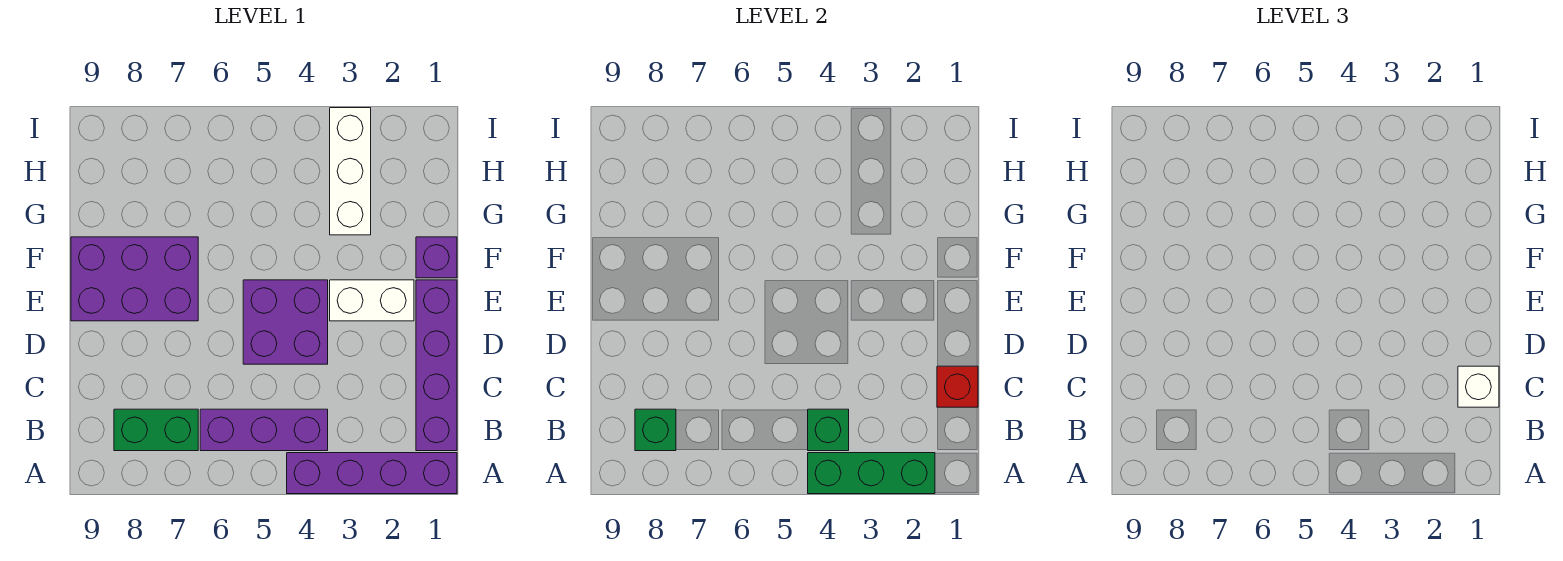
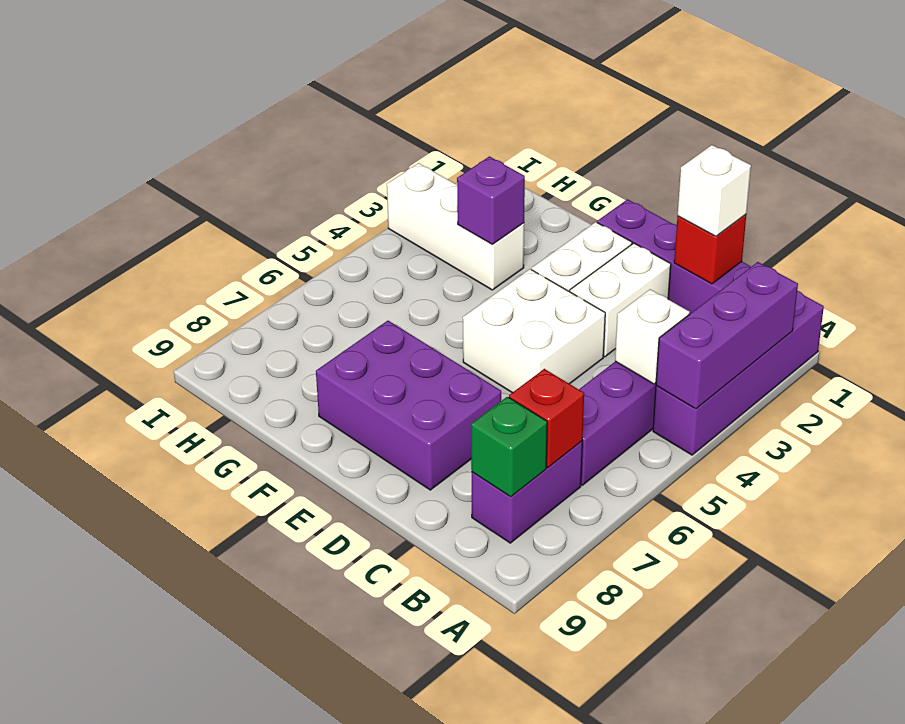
green brick A2:A4 level 2 -> purple brick A2:A4 level 2
green brick B4 level 2 -> white brick B4 level 2
green brick B7:B8 level 1 -> purple brick B7:B8 level 1
none -> red brick B7 level 2
none -> white brick D2:D3 level 1
purple brick D4:E5 level 1 -> white brick D4:E5 level 1
purple brick E7:F9 level 1 -> purple brick D7:F8 level 1
purple brick F1 level 1 -> purple brick G3 level 2

